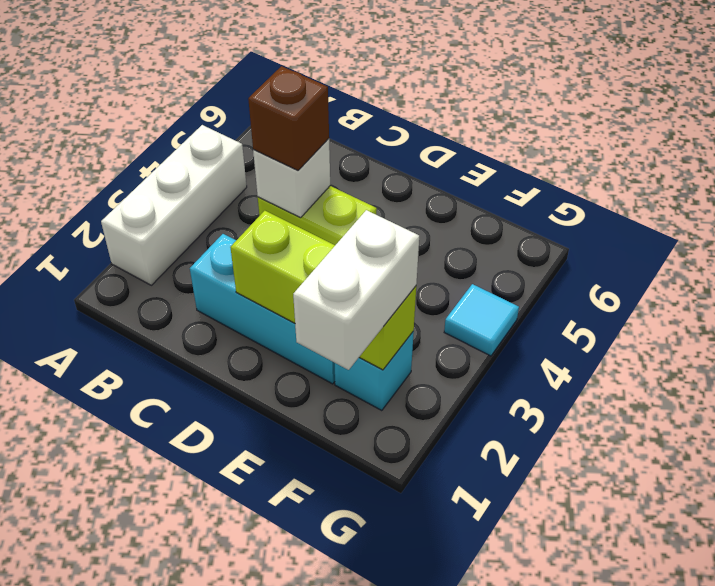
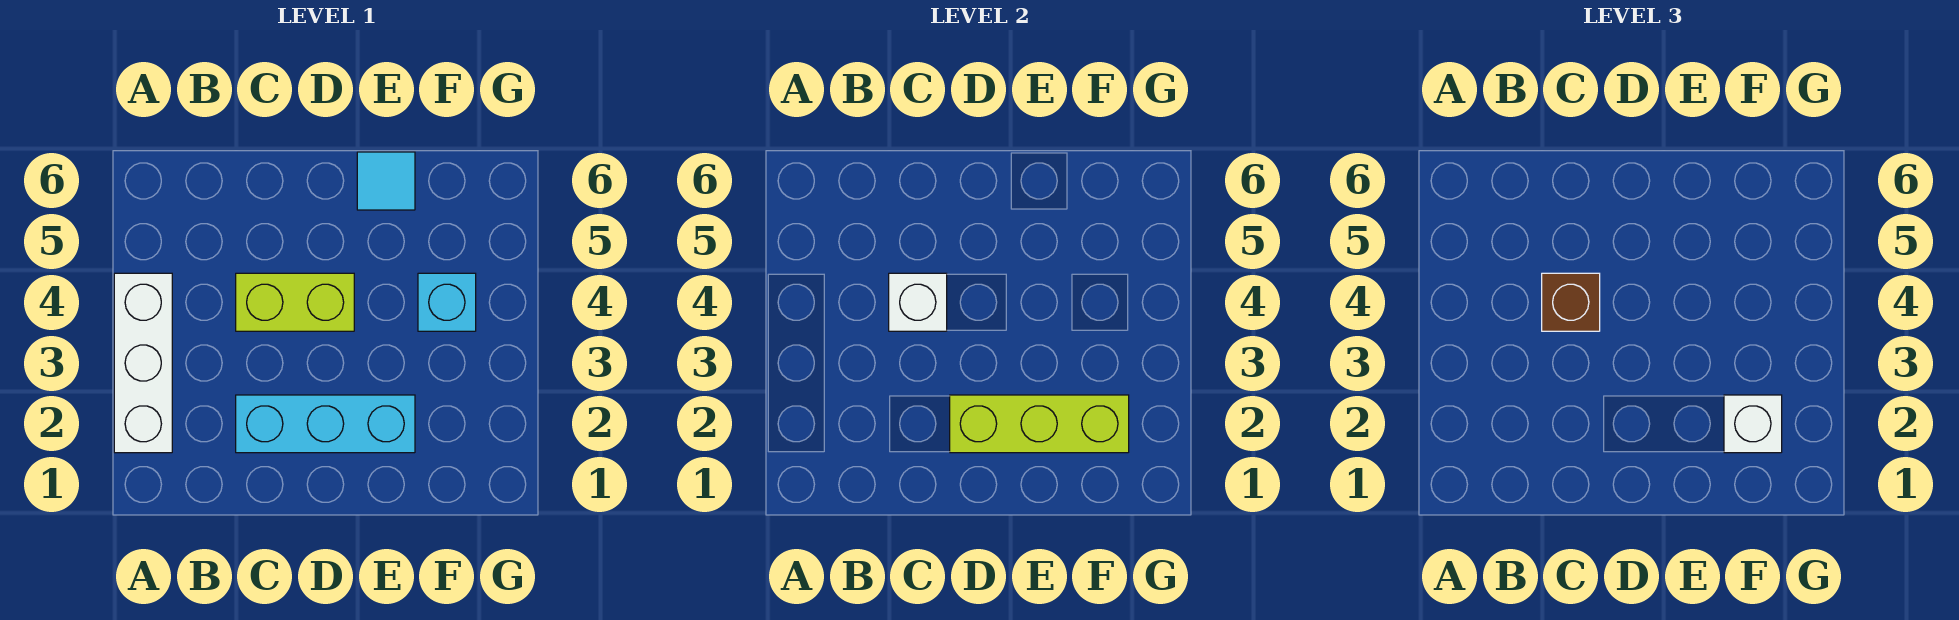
white brick F1:F2 level 3 -> white brick F2 level 3
cyan brick F2 level 1 -> cyan brick F4 level 1
cyan tile G4 level 1 -> cyan tile E6 level 1

